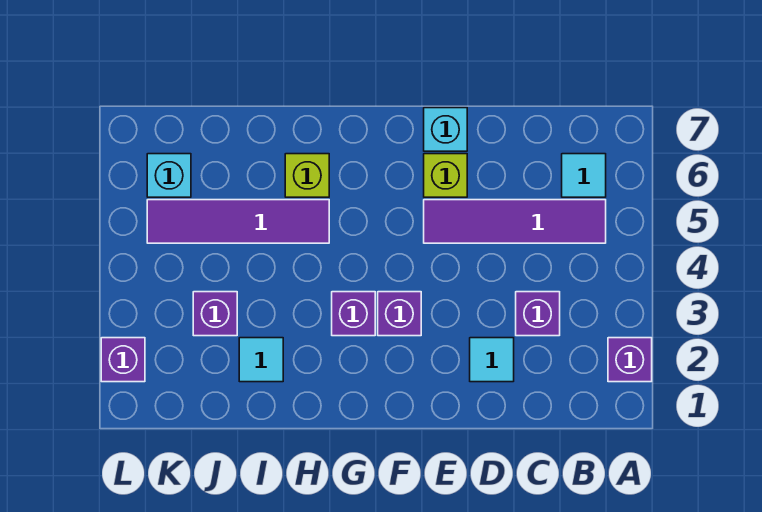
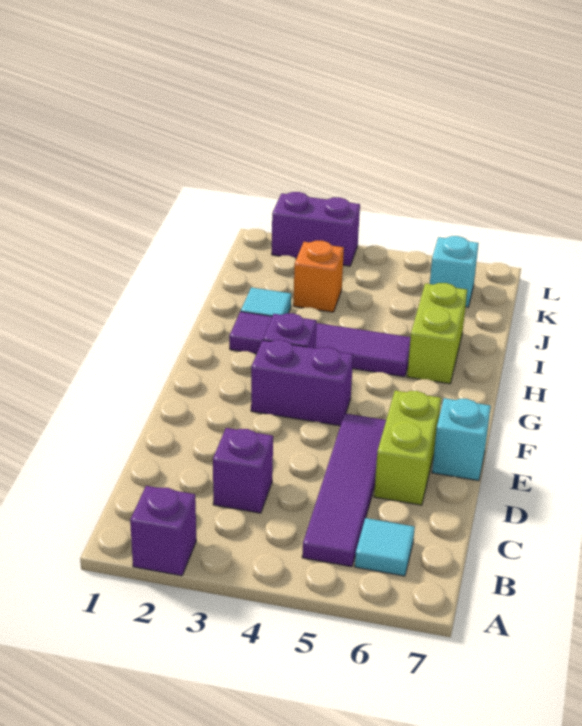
cyan tile D2 level 1 -> none
lime brick E6 level 1 -> lime brick D6:E6 level 1
purple brick F3 level 1 -> purple brick F3:F4 level 1
purple tile H5:K5 level 1 -> purple tile H2:H5 level 1
lime brick H6 level 1 -> lime brick H6:I6 level 1
purple brick J3 level 1 -> orange brick J3 level 1
purple brick L2 level 1 -> purple brick L2:L3 level 1

